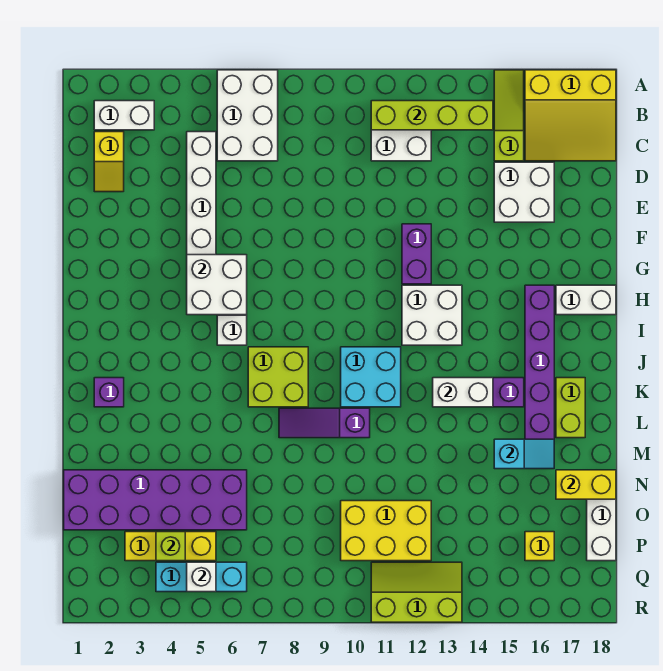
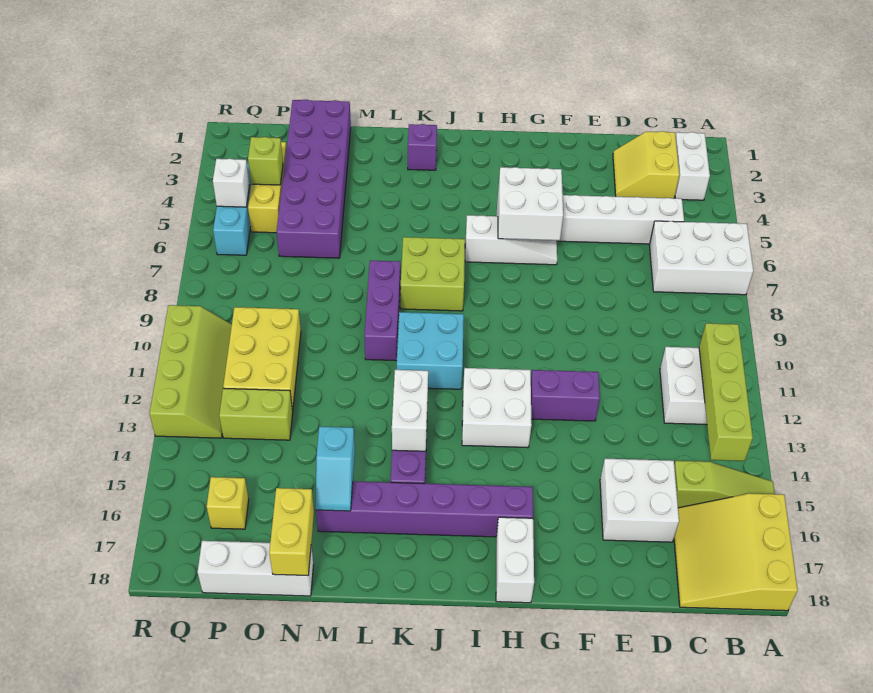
yellow slope C2:D2 level 1 top C -> yellow slope C2:D3 level 1 top C
lime brick K17:L17 level 1 -> lime brick O13:P13 level 1
purple slope L8:L10 level 1 top 10 -> purple brick L8:L10 level 1
lime slope Q11:R13 level 1 top R -> lime slope Q10:R13 level 1 top R

